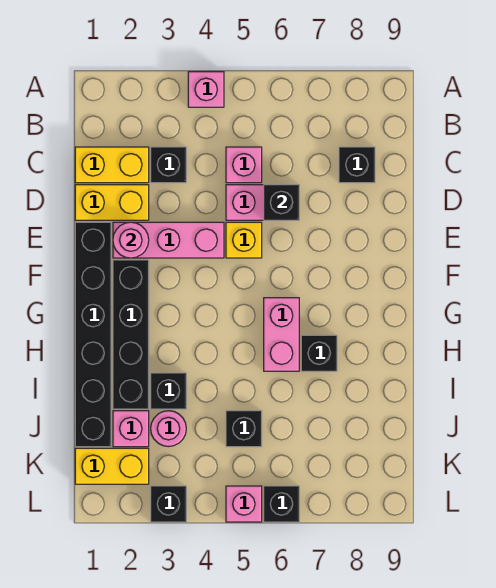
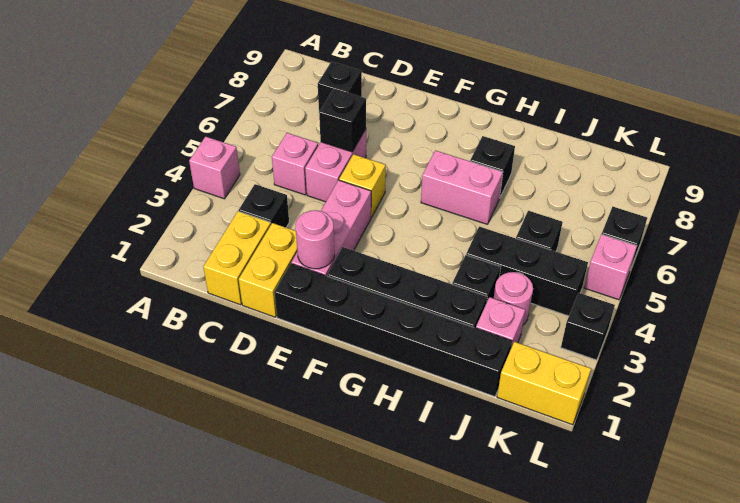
none -> black brick I4:K4 level 1
yellow brick K1:K2 level 1 -> yellow brick K1:L1 level 1

